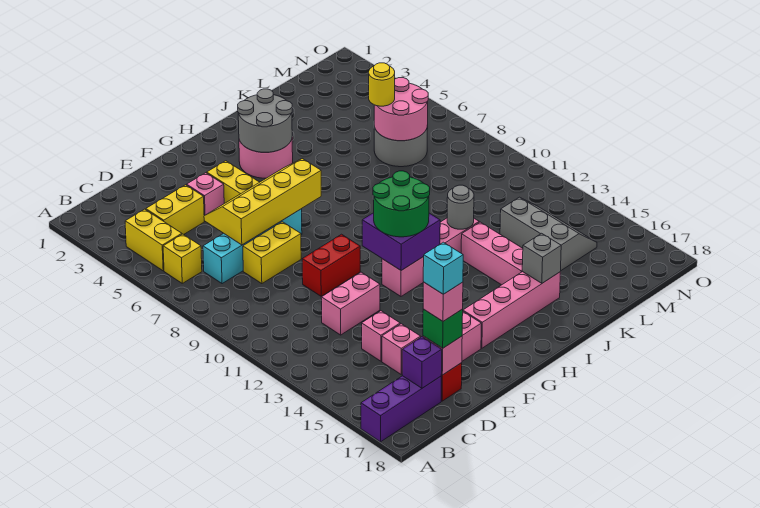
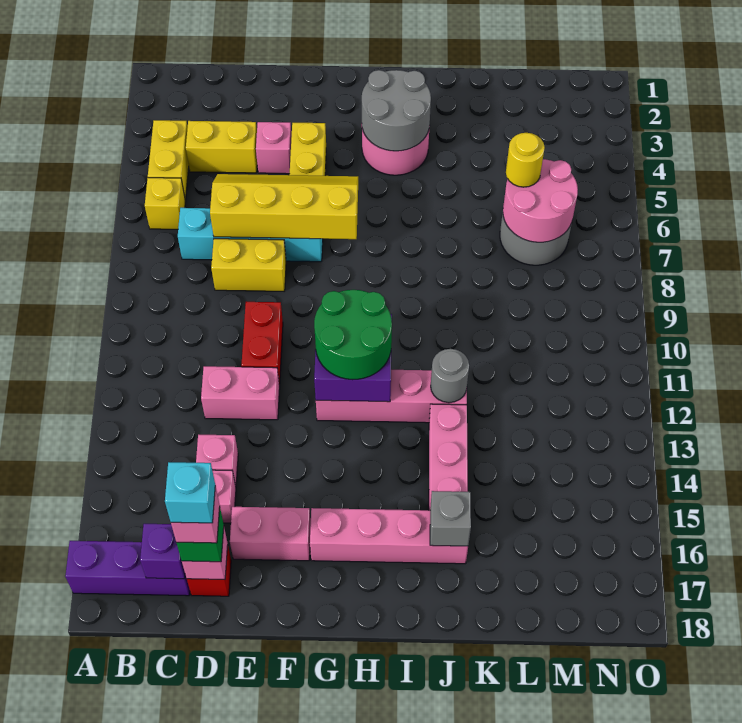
red brick E10:F10 level 1 -> red brick E10:E11 level 1
grey slope L13:M15 level 1 top L -> none

